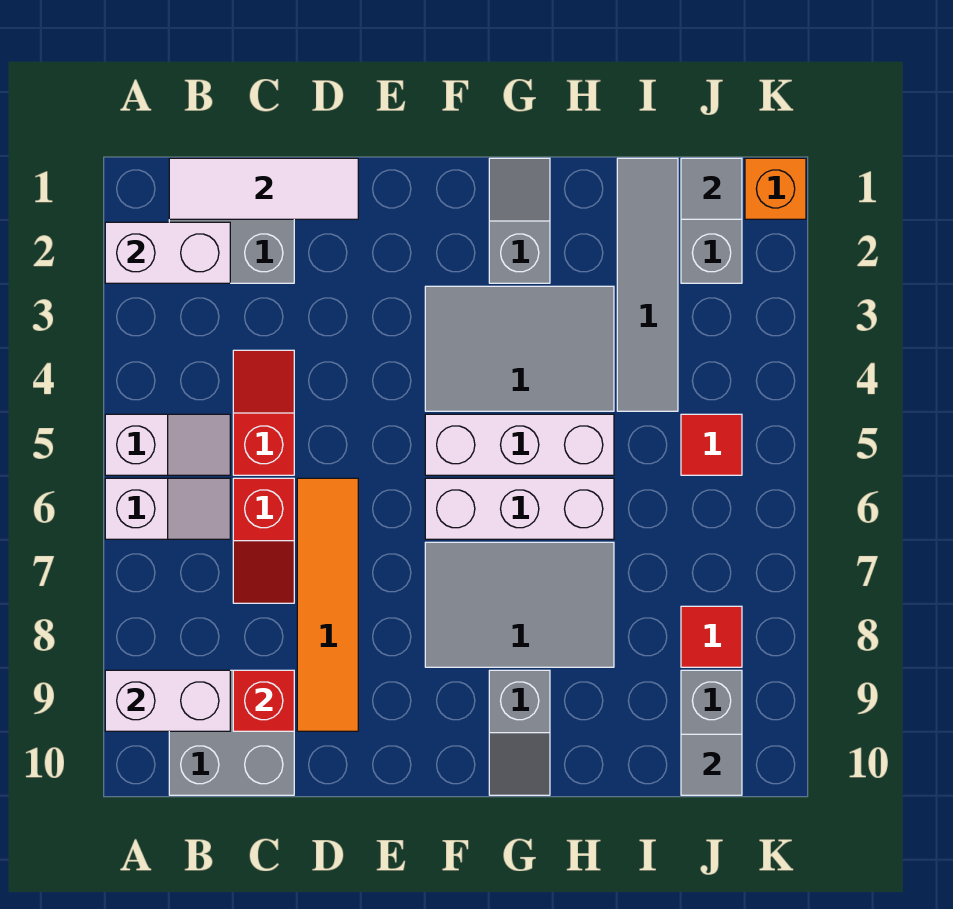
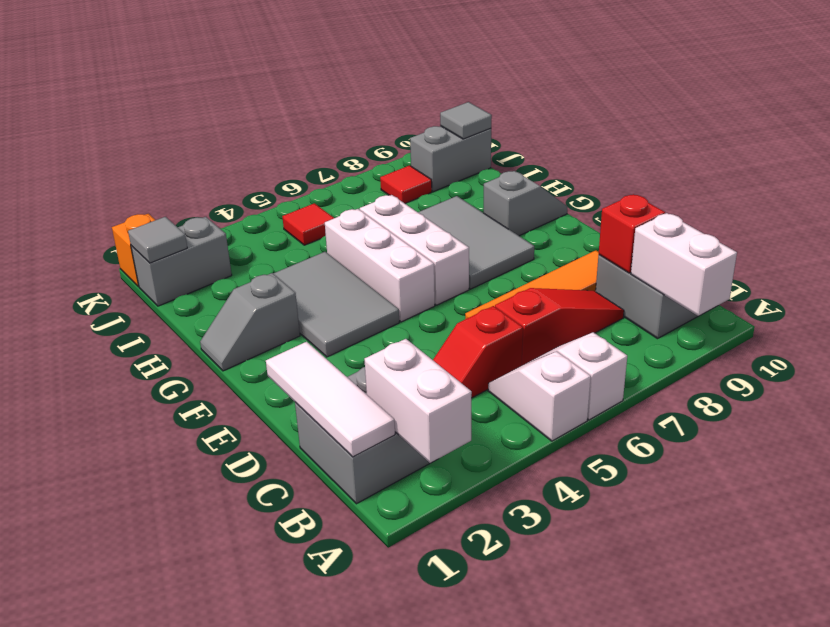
red slope C6:C7 level 1 top 6 -> red slope C6:C8 level 1 top 6
grey tile I1:I4 level 1 -> none

